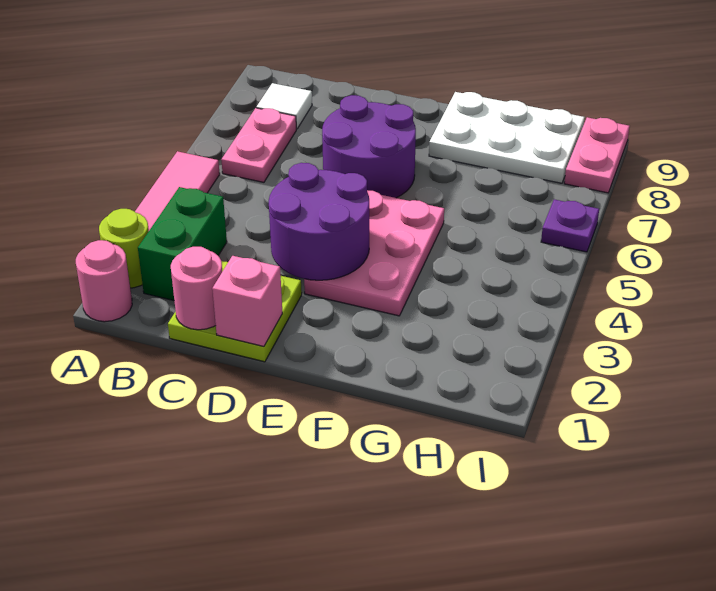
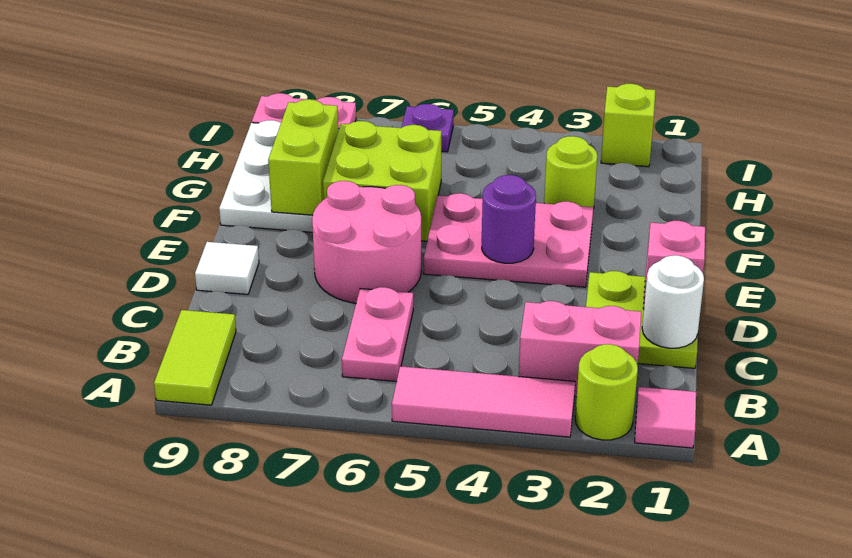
pink round brick A1 level 1 -> pink tile A1 level 1
none -> lime tile A9:B9 level 1
green brick B2:B3 level 1 -> pink brick B2:B3 level 1
pink plate B6:B7 level 1 -> pink plate B6:C6 level 1
white tile B8 level 1 -> white tile D9 level 1
pink round brick C1 level 2 -> white round brick C1 level 2
purple round brick D3:E4 level 2 -> purple round brick E4 level 2
purple round brick D6:E7 level 1 -> pink round brick D6:E7 level 1
none -> lime brick F6:G7 level 1
none -> lime brick F8:G8 level 2
none -> lime round brick G3 level 1
none -> lime brick I2 level 1

